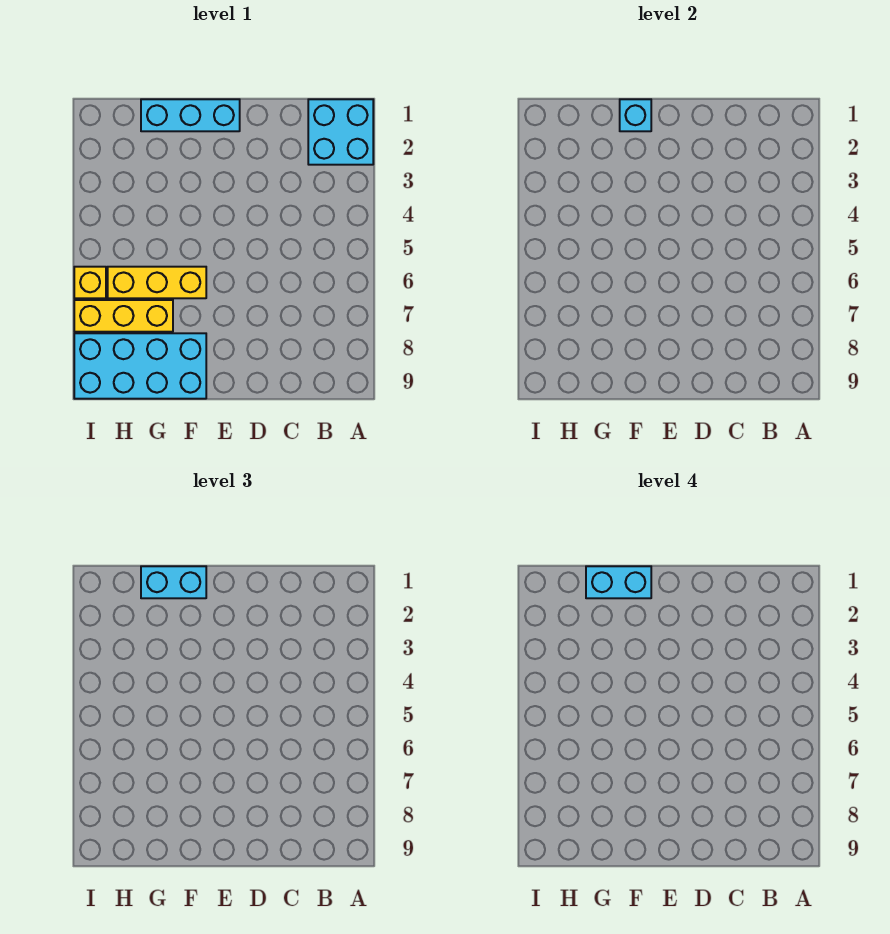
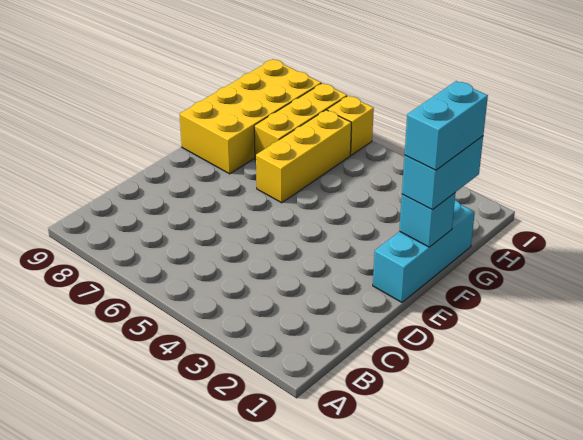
cyan brick A1:B2 level 1 -> none
cyan brick F8:I9 level 1 -> yellow brick F8:I9 level 1

